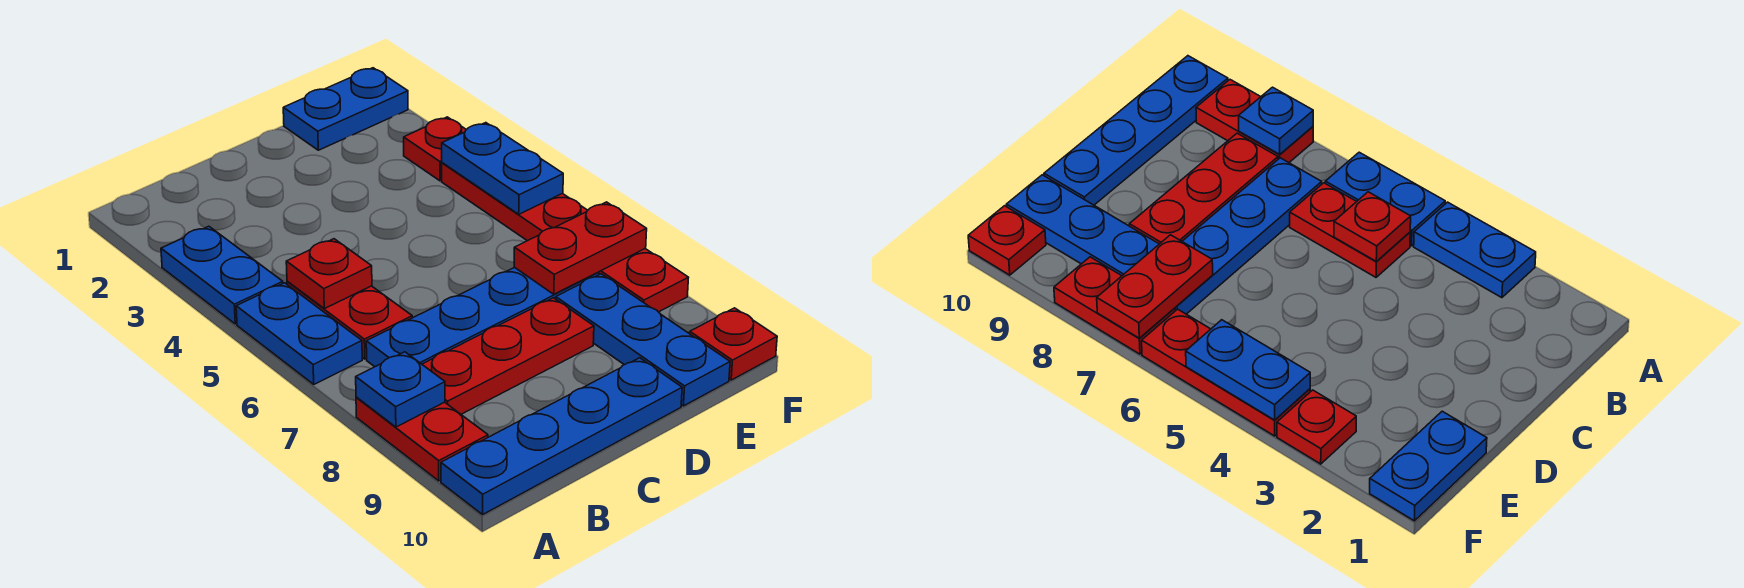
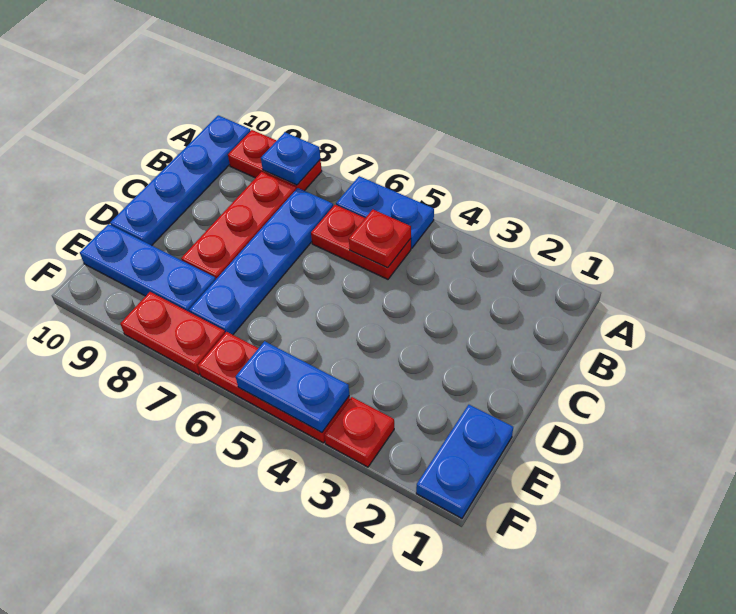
blue plate A3:A4 level 1 -> none
red plate E7:F7 level 2 -> none
red plate F10 level 1 -> none

